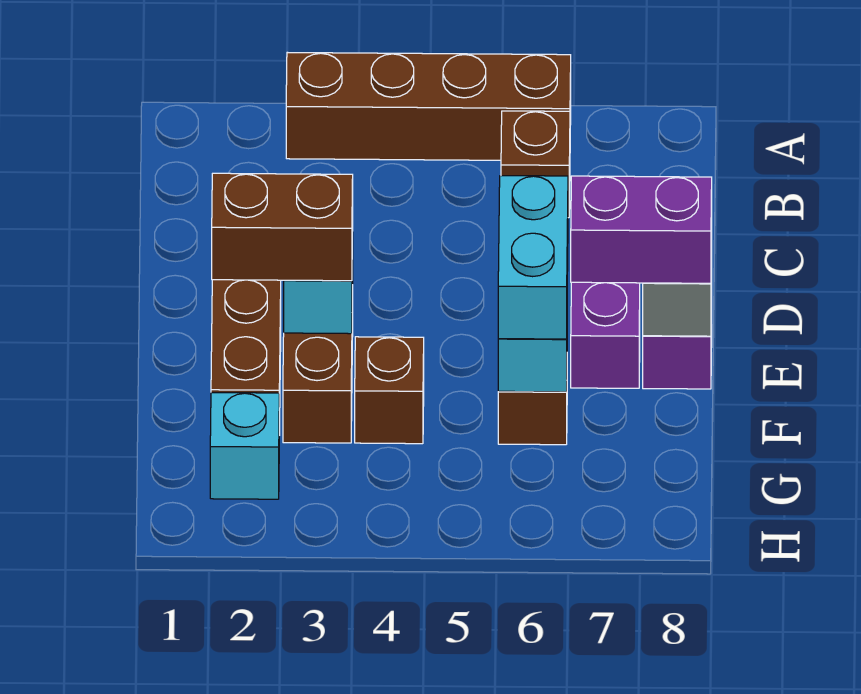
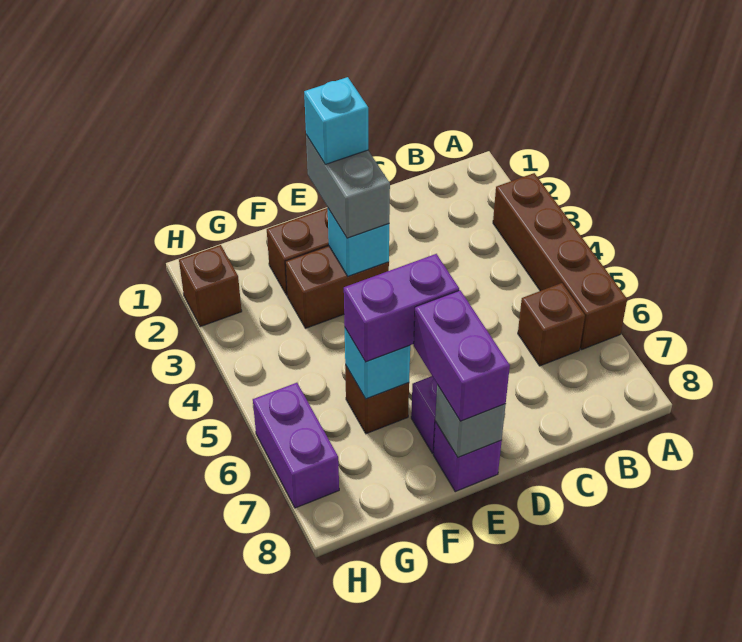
brown brick E2:E3 level 3 -> grey brick E2:E3 level 3
cyan brick E6:F6 level 3 -> purple brick E6:F6 level 3
brown brick F4 level 1 -> brown brick H2 level 1
cyan brick G2 level 1 -> cyan brick E2 level 4
none -> purple brick H6:H7 level 1

